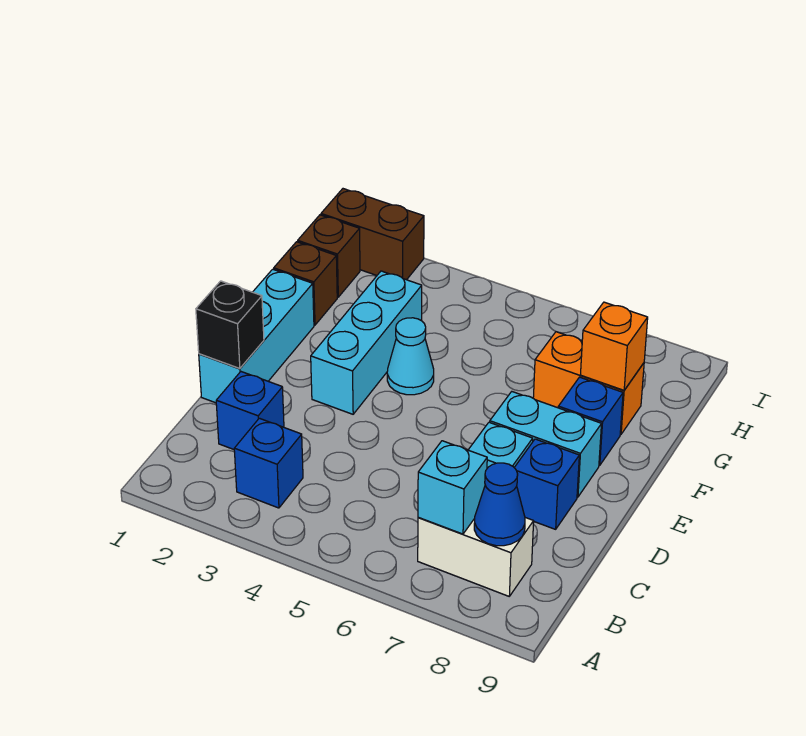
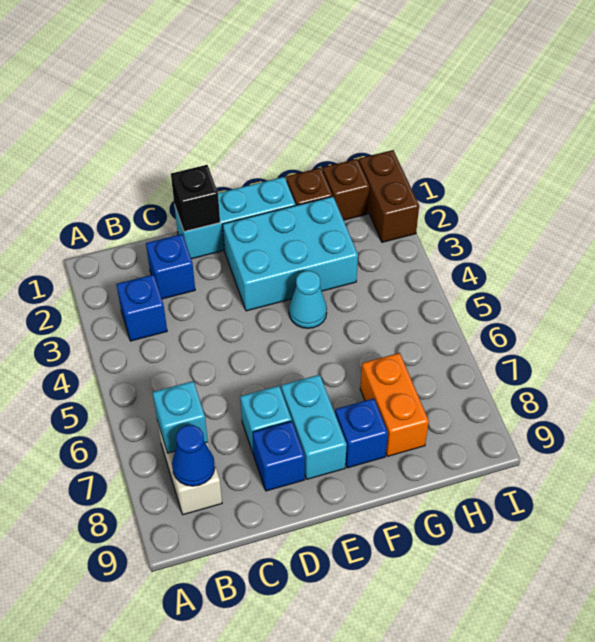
cyan brick E3:G3 level 1 -> cyan brick E2:G3 level 1
orange brick G8 level 2 -> none

